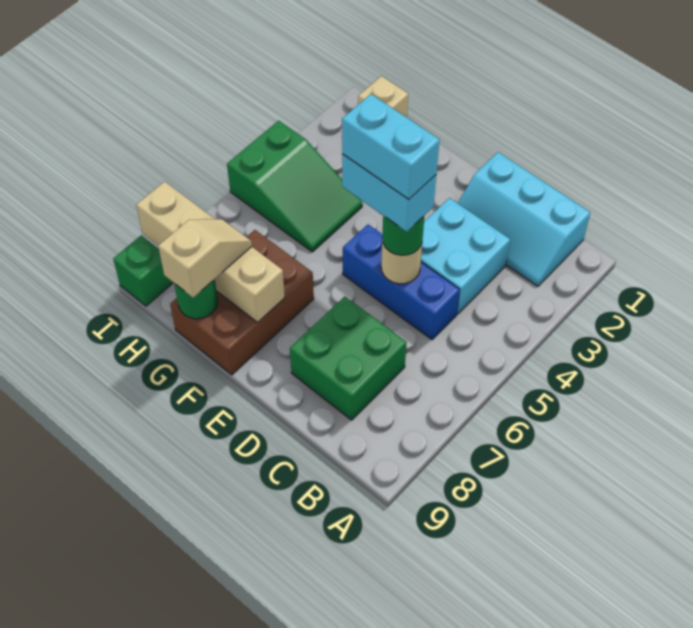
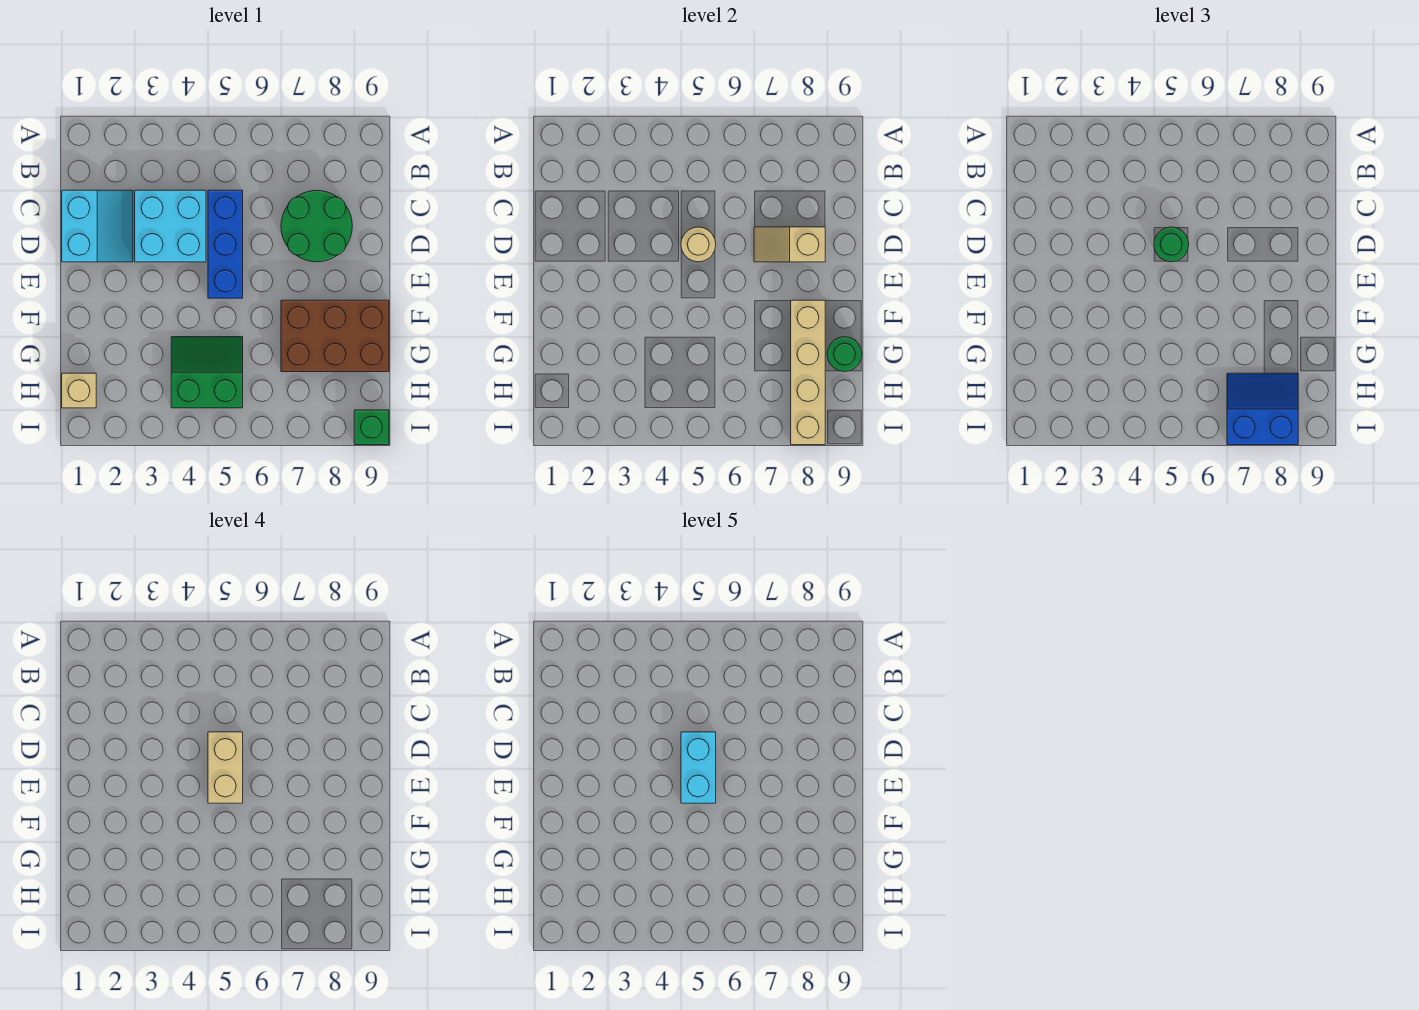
cyan slope B1:D2 level 1 top 1 -> cyan slope C1:D2 level 1 top 1
green brick C7:D8 level 1 -> green round brick C7:D8 level 1
cyan brick D5:E5 level 4 -> tan brick D5:E5 level 4
green slope G4:I5 level 1 top I -> green slope G4:H5 level 1 top H
tan slope G8:G9 level 3 top 9 -> tan slope D7:D8 level 2 top 8
none -> blue slope H7:I8 level 3 top I

